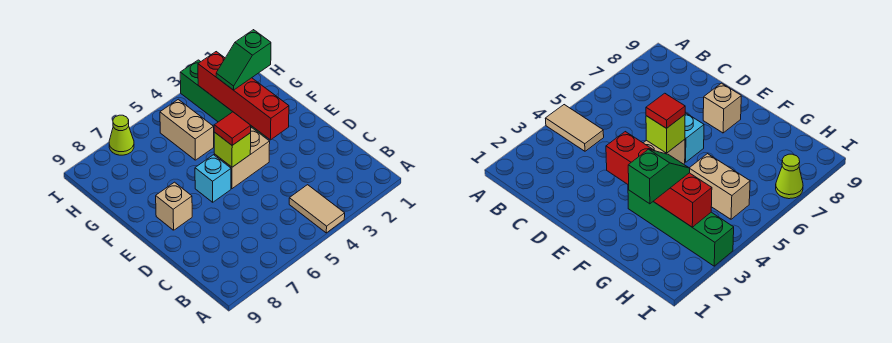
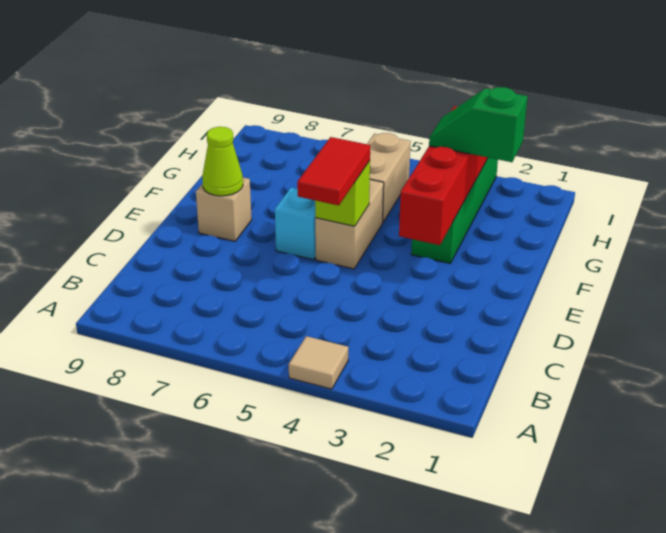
tan tile A4:B4 level 1 -> tan tile A4 level 1
tan brick E4:E5 level 1 -> tan brick E5:F5 level 1
red tile E5 level 3 -> red tile D5:E5 level 3
lime cone I7 level 1 -> lime cone E8 level 2

